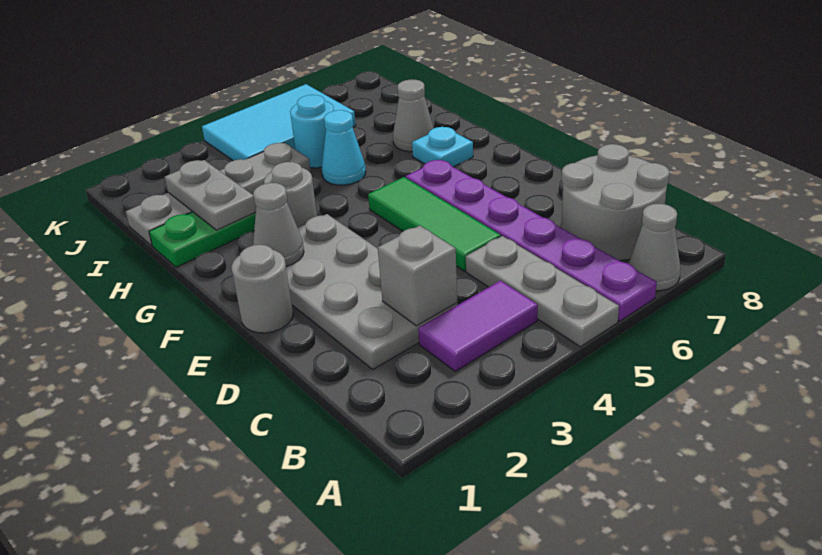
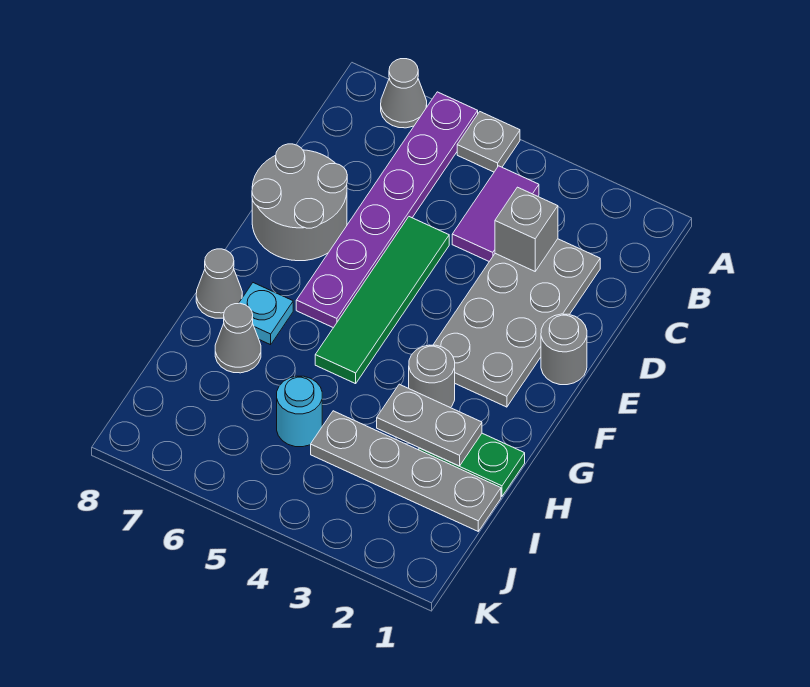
grey plate A5:C5 level 1 -> grey plate A5 level 1
purple tile B3:B4 level 1 -> purple tile B4:C4 level 1
grey round brick B7:C8 level 1 -> grey round brick D7:E8 level 1
green tile D5:F5 level 1 -> green tile D5:G5 level 1
grey cone F2 level 2 -> grey cone G8 level 1
grey plate H2:I2 level 2 -> grey plate H2:H3 level 2
cyan cone H5 level 1 -> none
cyan tile J4:K6 level 1 -> none

